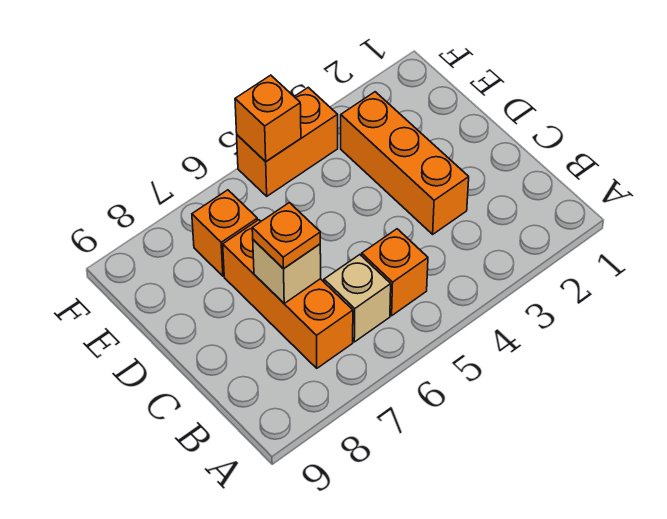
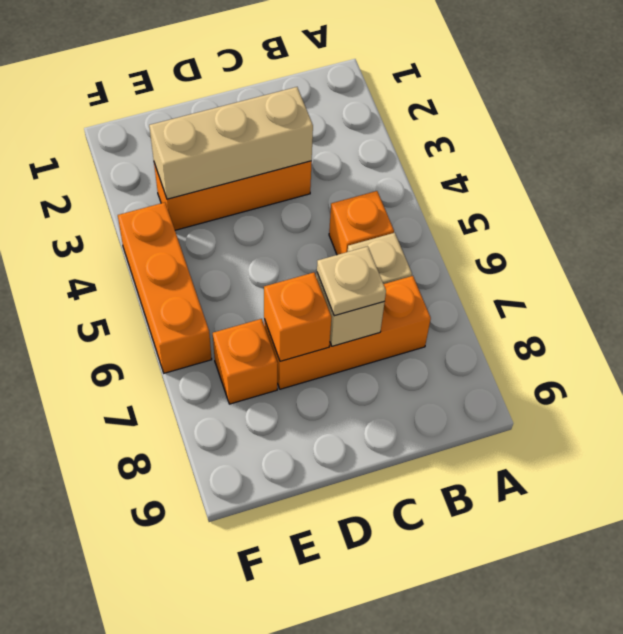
none -> tan brick C3:E3 level 2
orange plate C7 level 3 -> tan plate C7 level 3
orange brick F4:F5 level 1 -> orange brick F4:F6 level 1
orange brick F5 level 2 -> orange brick D7 level 2

